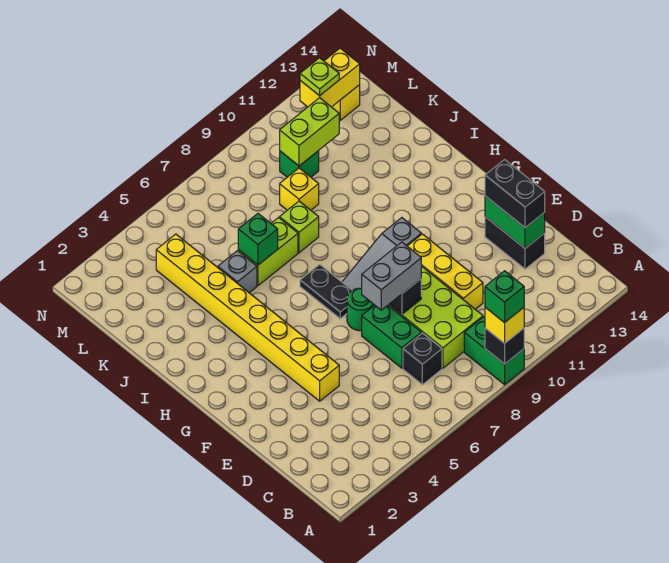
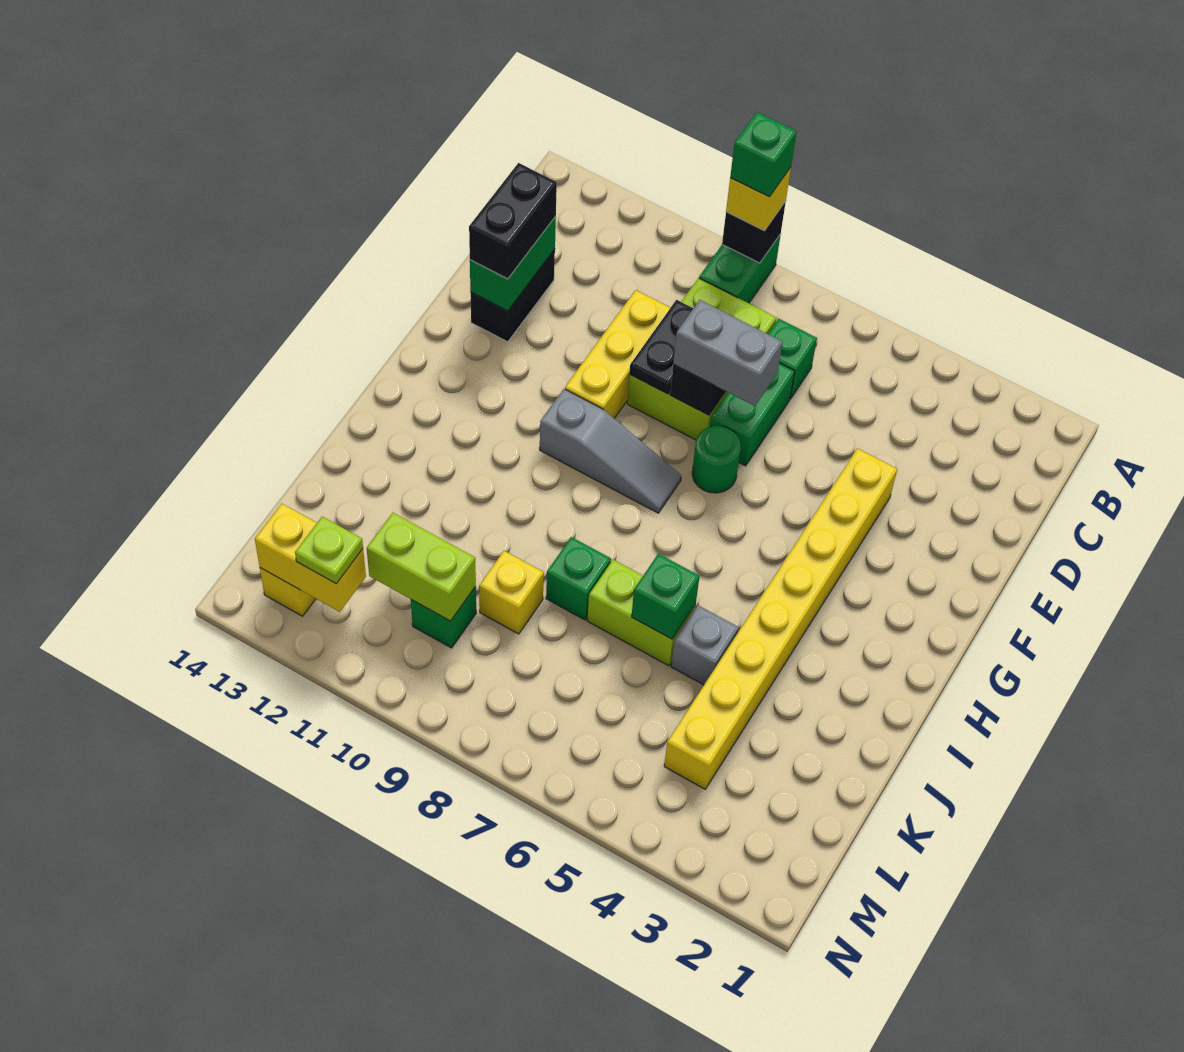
black brick C7 level 1 -> green brick C7 level 1
black plate G7:H7 level 1 -> black plate D9:E9 level 2
lime brick J8 level 1 -> green brick J8 level 1

